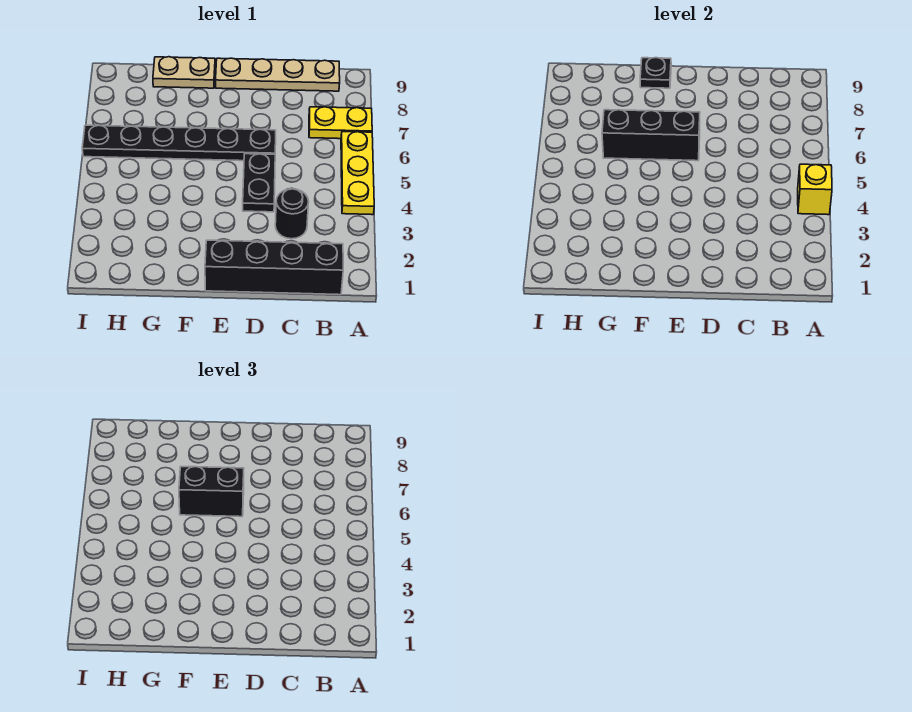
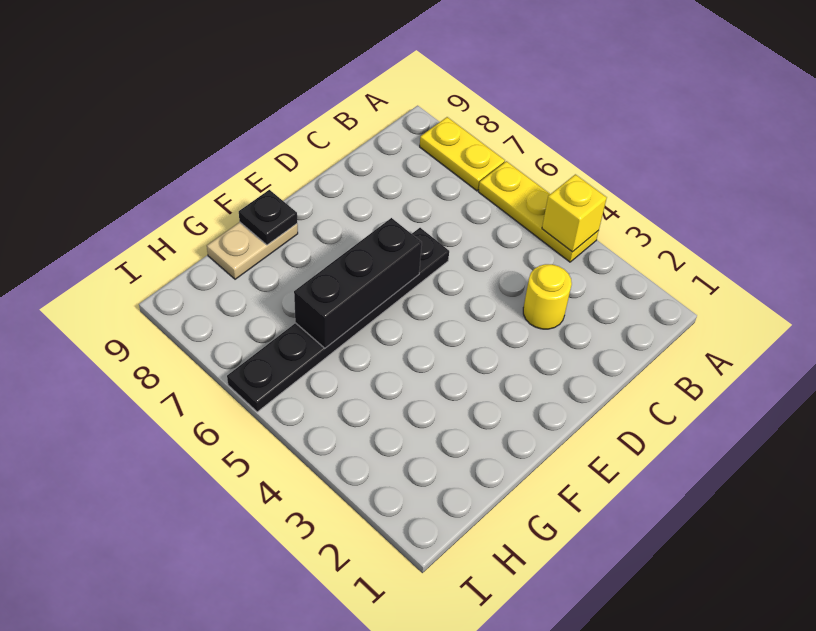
yellow plate A7:B7 level 1 -> yellow plate A7:A8 level 1
black brick B1:E1 level 1 -> none
tan plate B9:E9 level 1 -> none
black round brick C3 level 1 -> yellow round brick C3 level 1
black plate D4:D5 level 1 -> none
black brick E6:F6 level 3 -> none

